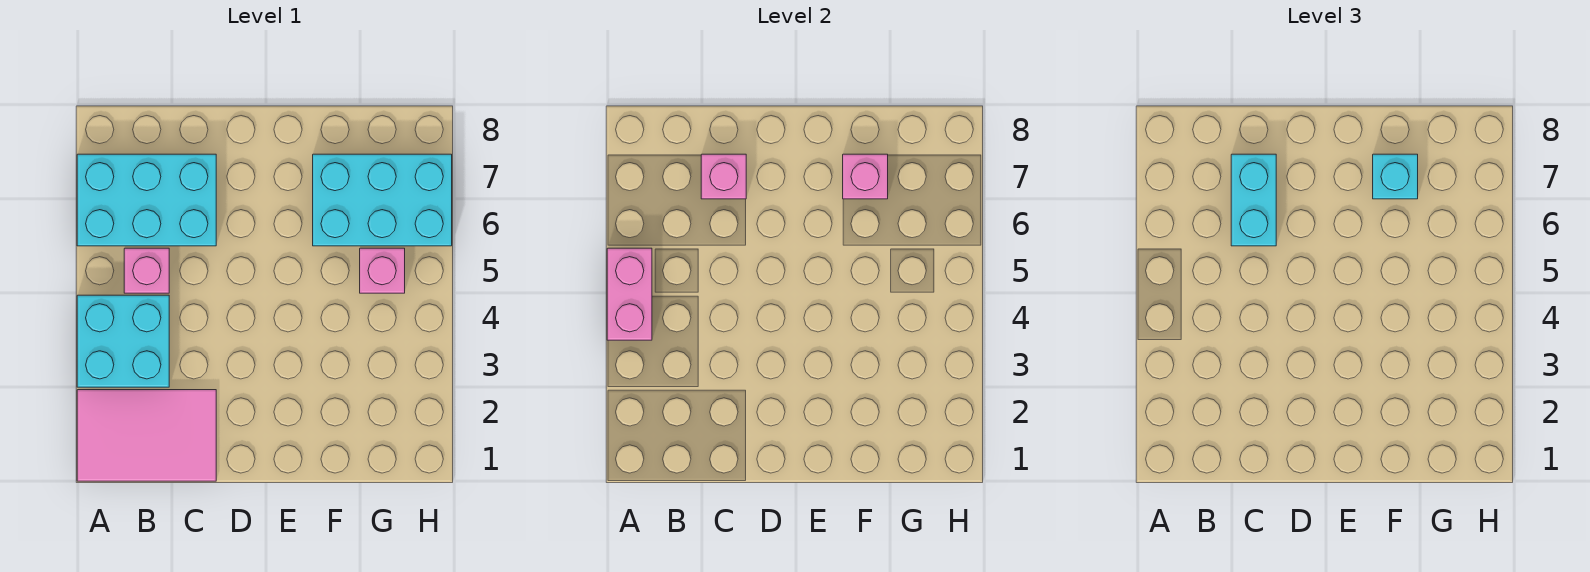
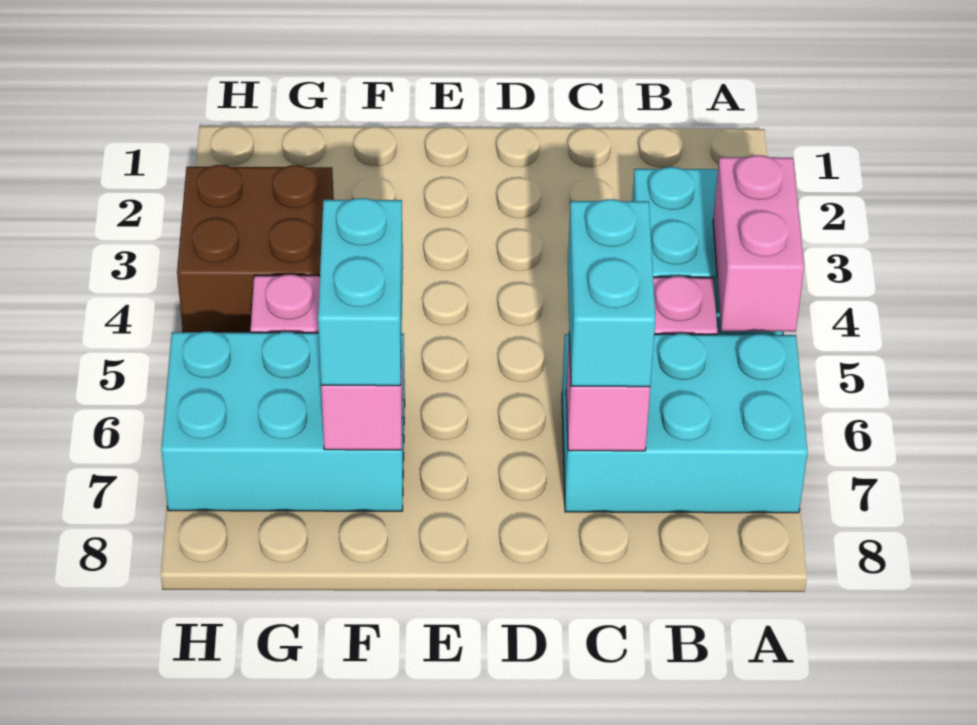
pink tile A1:C2 level 1 -> none
cyan brick F7 level 3 -> cyan brick F6:F7 level 3
none -> brown brick G3:H4 level 1

